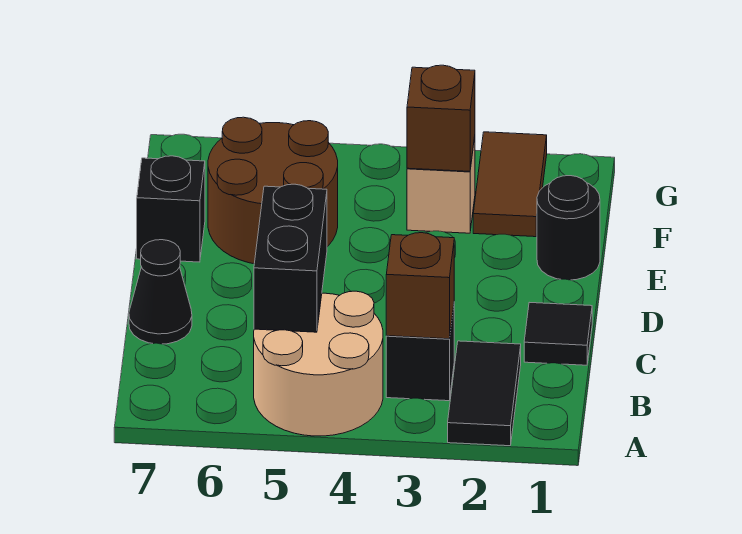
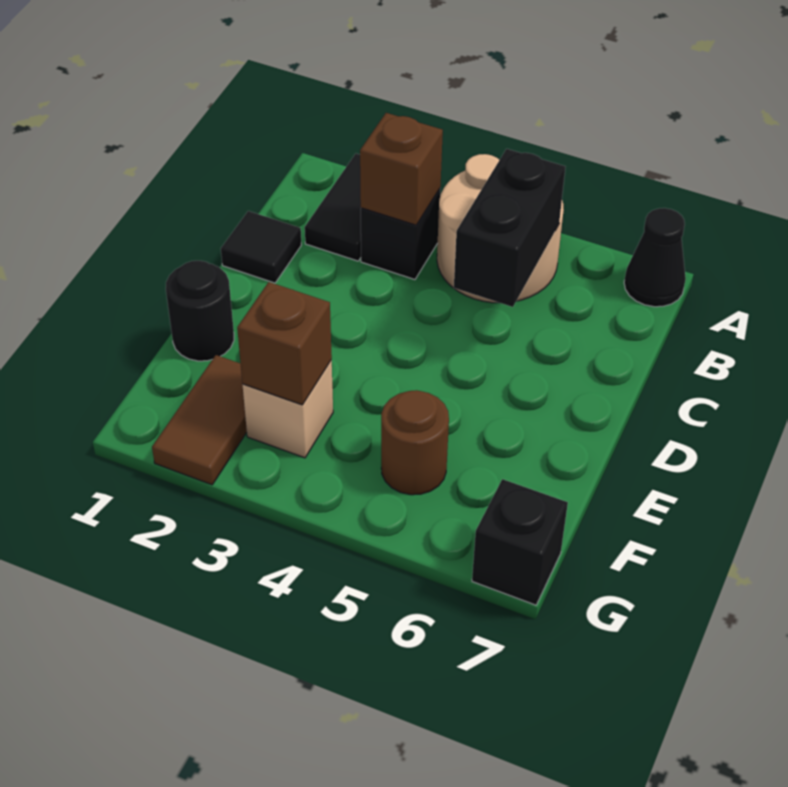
black cone C7 level 1 -> black cone A7 level 1
brown round brick E5:F6 level 1 -> brown round brick F5 level 1
black brick E7 level 1 -> black brick G7 level 1

